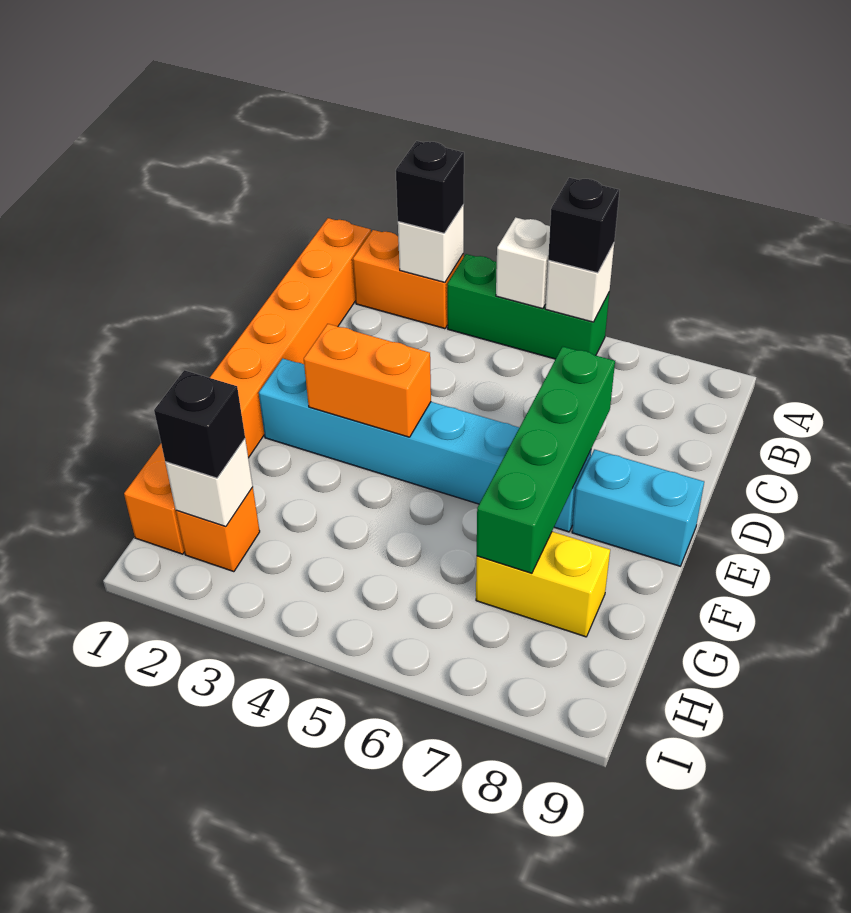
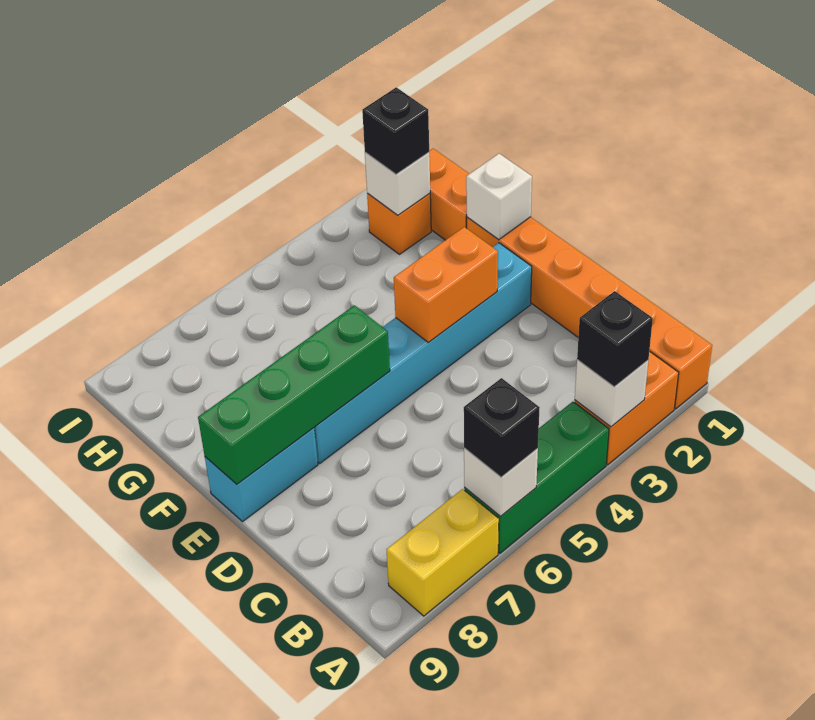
white brick A5 level 2 -> white brick F1 level 2
green brick D7:G7 level 2 -> green brick E6:E9 level 2
yellow brick G7:G8 level 1 -> yellow brick A7:A8 level 1

